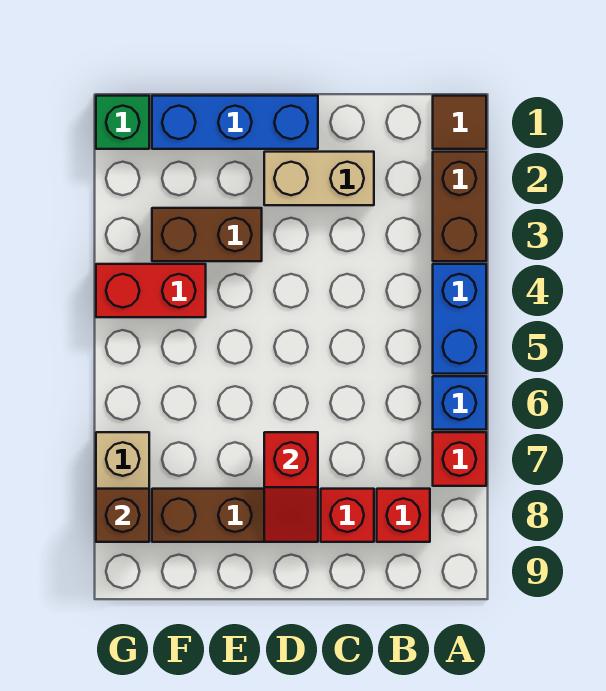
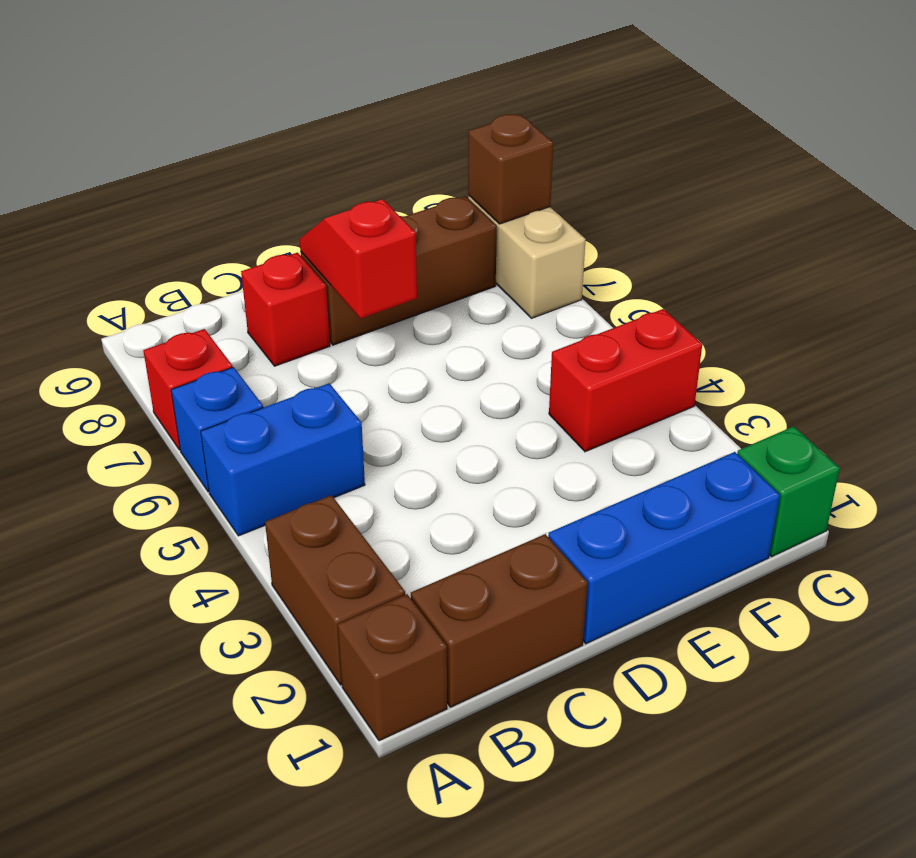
brown tile A1 level 1 -> brown brick A1 level 1
blue brick A4:A5 level 1 -> blue brick A5:B5 level 1
red brick B8 level 1 -> none
tan brick C2:D2 level 1 -> none
brown brick E3:F3 level 1 -> brown brick B1:C1 level 1

